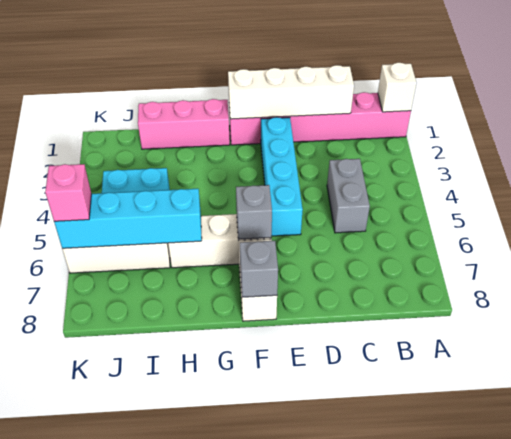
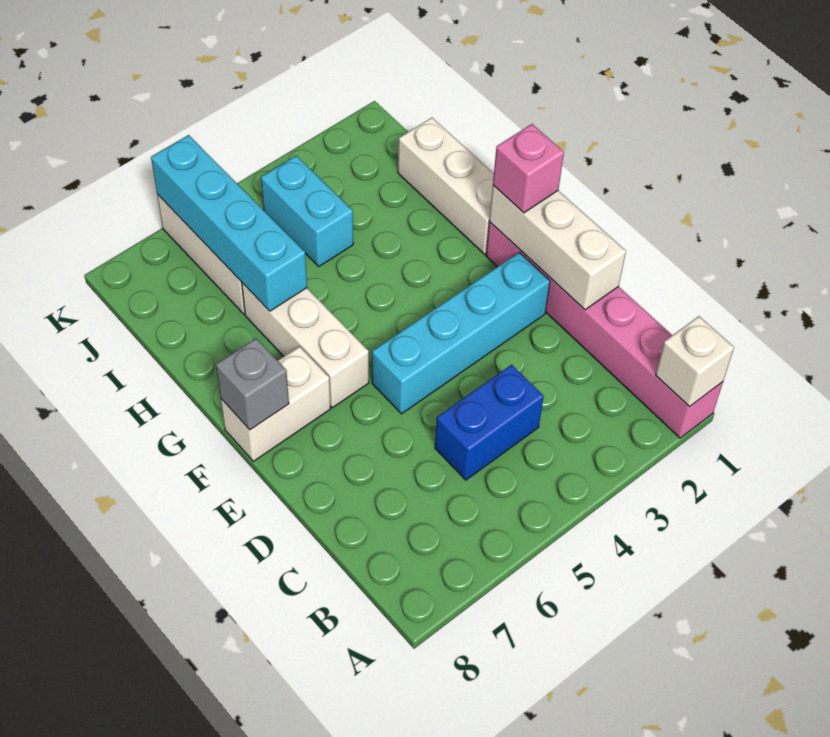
white brick C1:F1 level 2 -> white brick D1:F1 level 2
grey brick C4:C5 level 1 -> blue brick C4:C5 level 1
grey brick F6 level 2 -> none
pink brick G1:I1 level 1 -> white brick G1:I1 level 1
pink brick K6 level 3 -> pink brick F1 level 3

